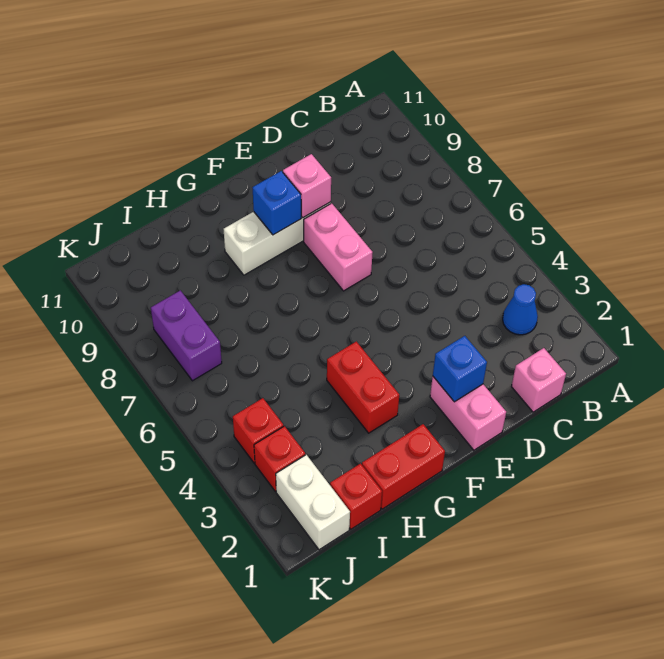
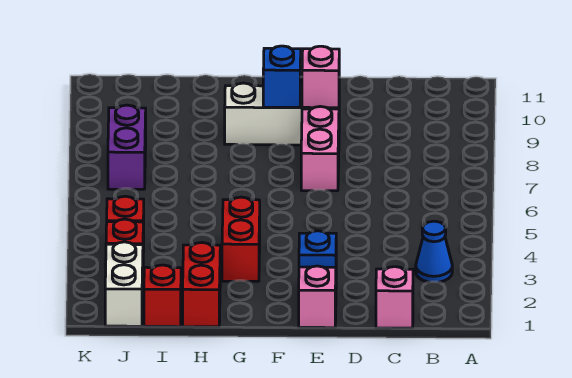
blue brick E2 level 2 -> blue plate E2 level 2
red brick G1:H1 level 1 -> red brick H1:H2 level 1

